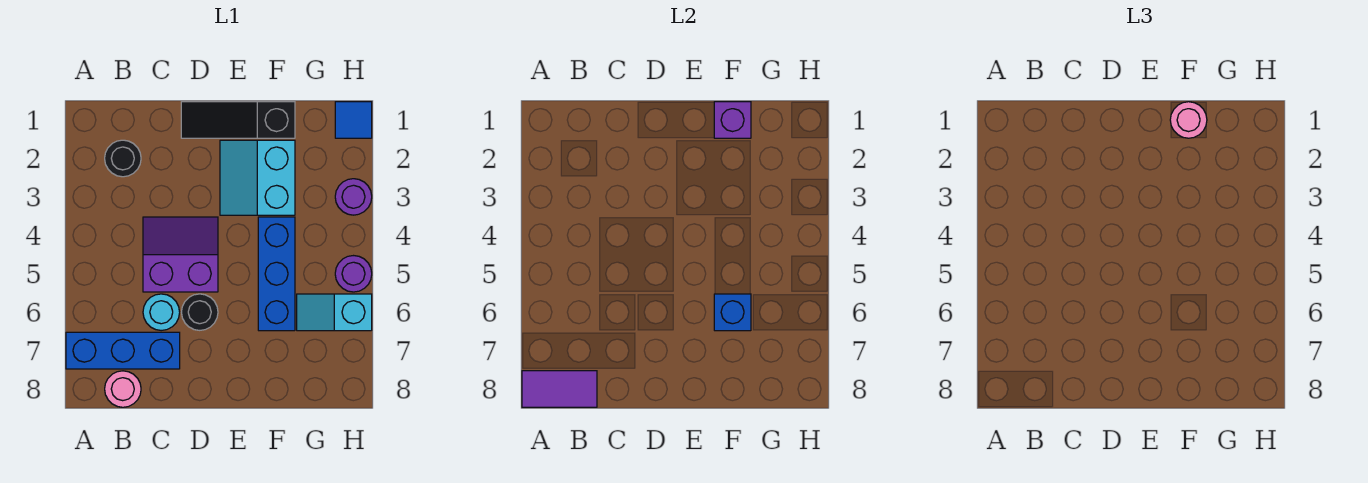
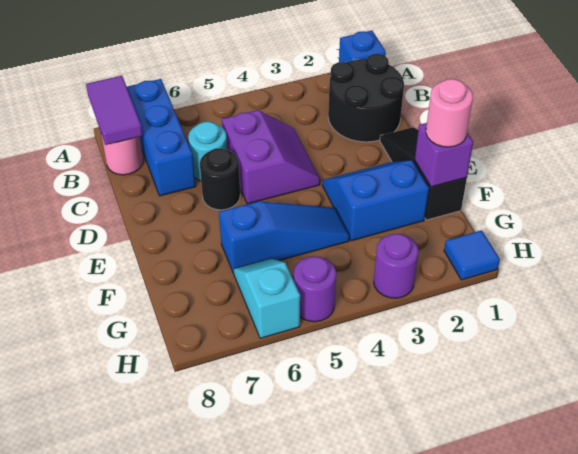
black round brick B2 level 1 -> black round brick B1:C2 level 1
cyan slope E2:F3 level 1 top F -> blue slope E2:F3 level 1 top F
blue brick F4:F6 level 1 -> blue slope F4:F6 level 1 top 6
blue brick F6 level 2 -> blue brick A1 level 1

